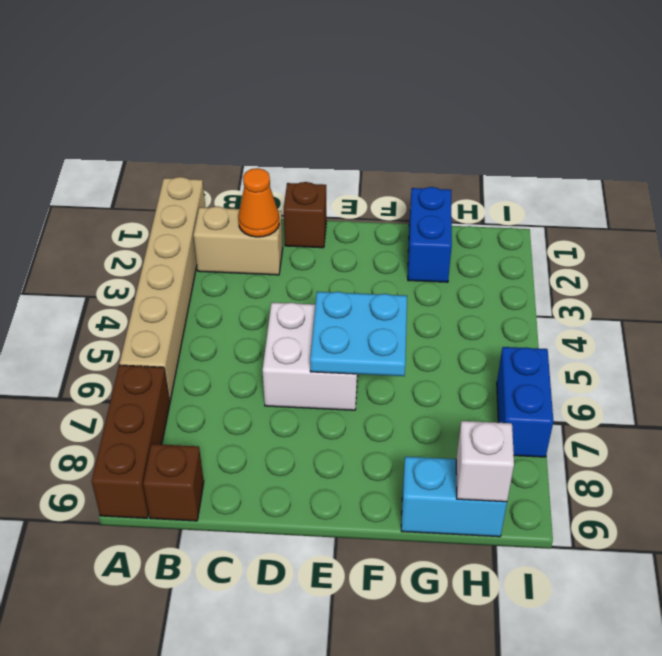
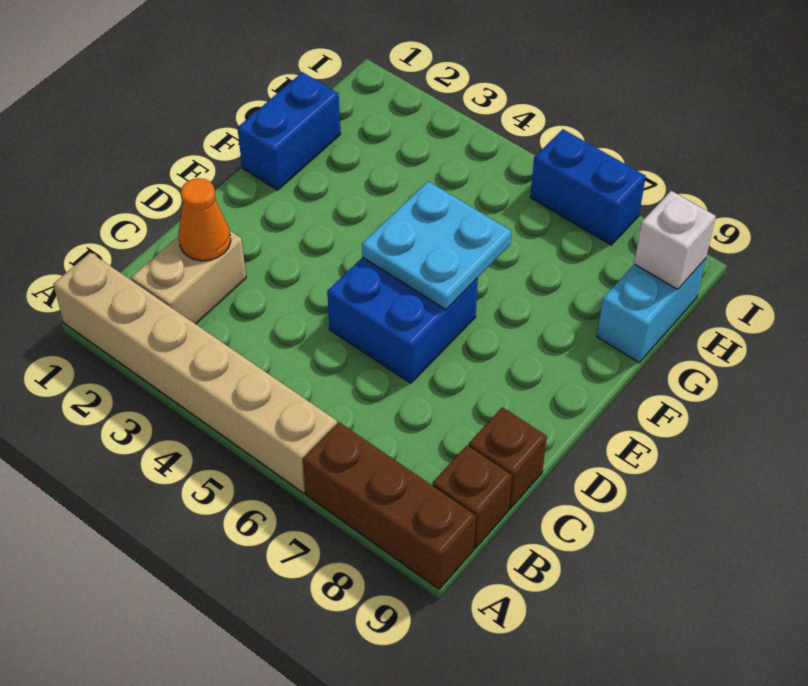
brown brick D1 level 1 -> brown brick C9 level 1
white brick D5:E6 level 1 -> blue brick D5:E6 level 1
blue brick G1:G2 level 1 -> blue brick F1:G1 level 1

